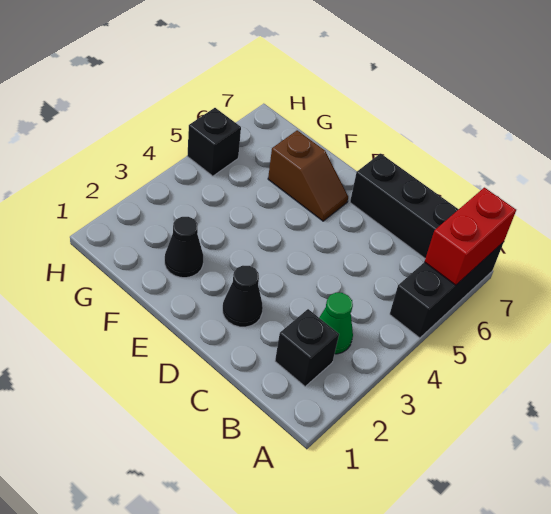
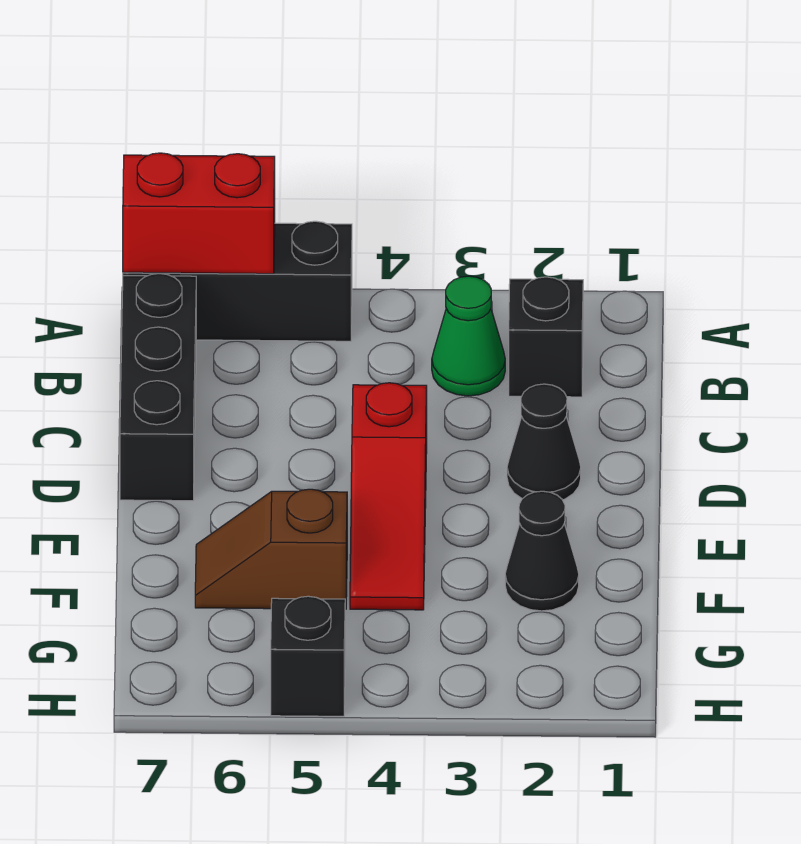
none -> red slope D4:F4 level 1 top D
brown slope E6:F6 level 1 top F -> brown slope F5:F6 level 1 top 5

